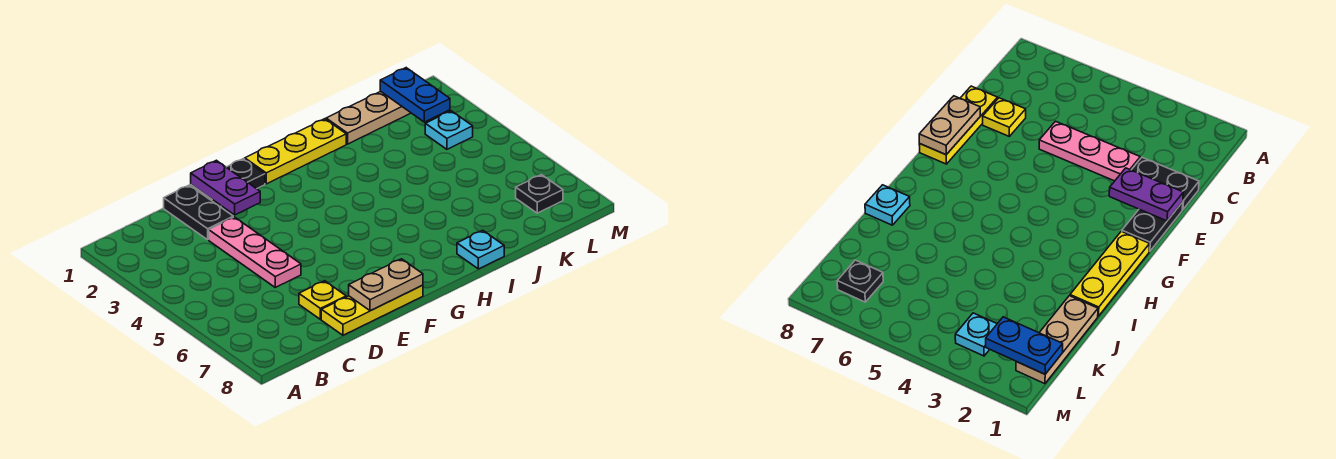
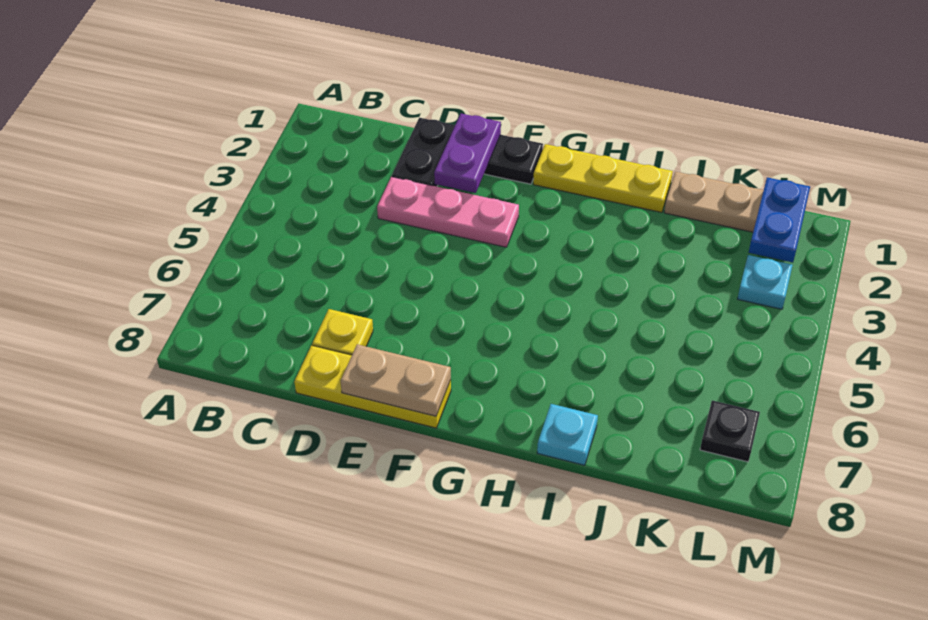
pink plate D3:D5 level 1 -> pink plate D3:F3 level 1

